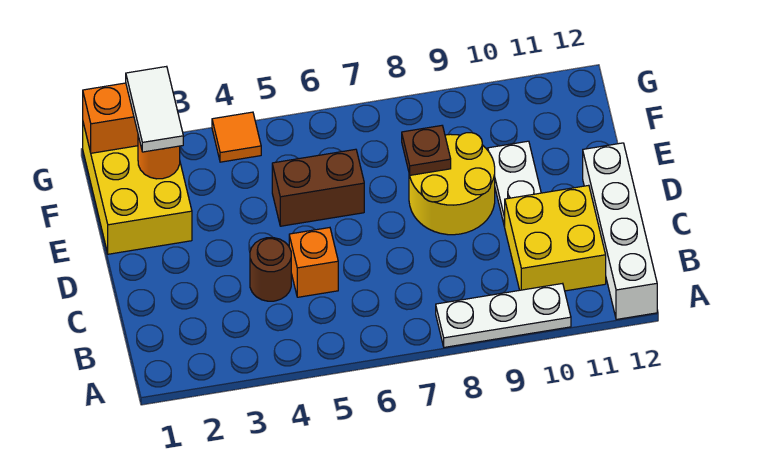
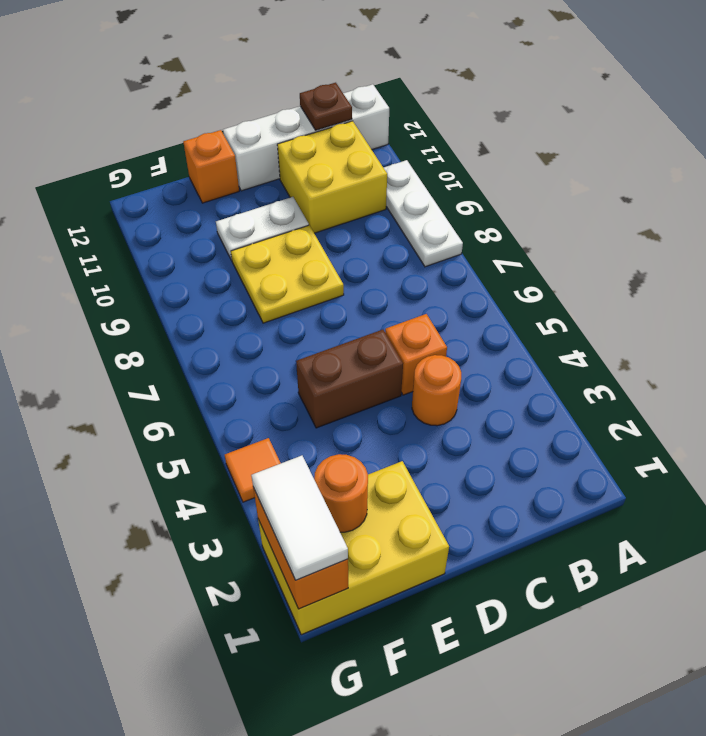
brown round brick C4 level 1 -> orange round brick C4 level 1
yellow round brick D8:E9 level 1 -> yellow plate D8:E9 level 1
brown brick E5:E6 level 1 -> brown brick D5:E5 level 1
brown plate E8 level 2 -> brown plate B12 level 2
none -> orange brick E12 level 1
white tile F2:G2 level 3 -> white tile G1:G2 level 3

